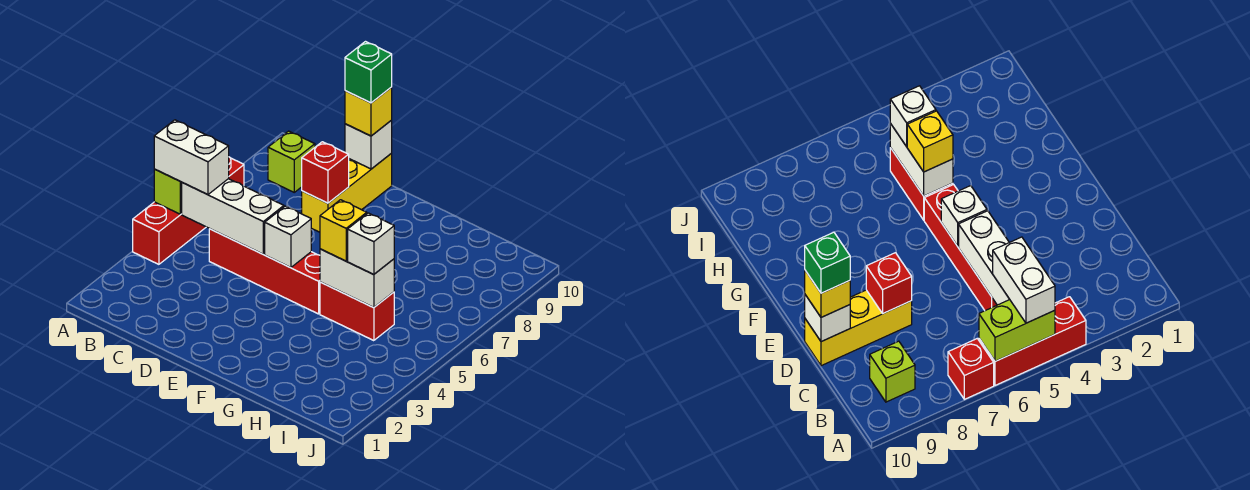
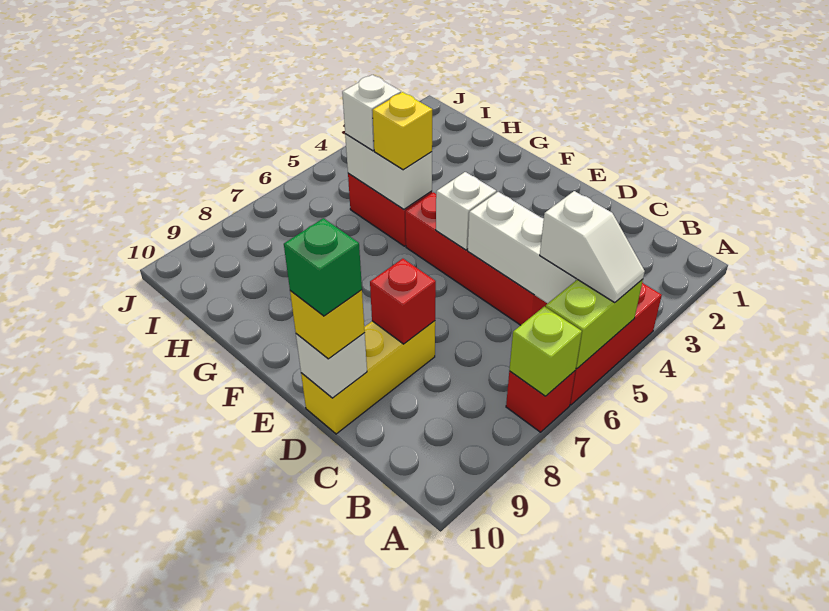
white brick A5:B5 level 3 -> white slope A5:B5 level 3 top B
lime brick B9 level 1 -> lime brick A7 level 2

